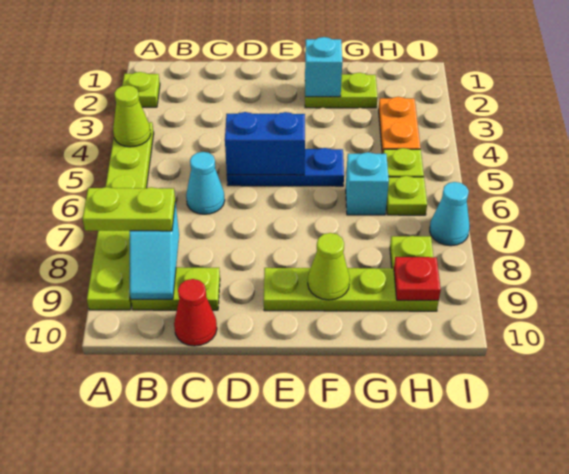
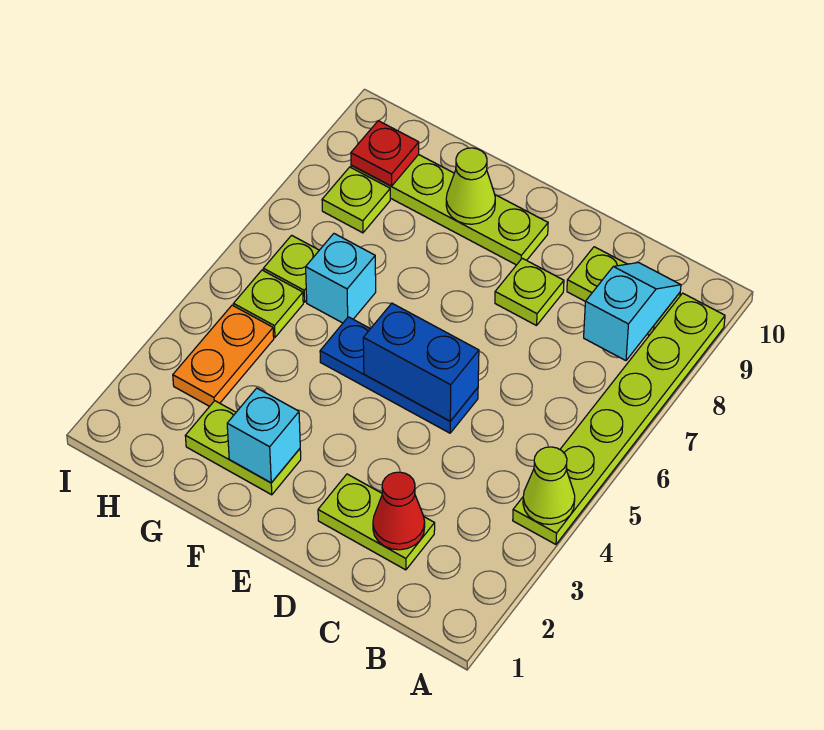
lime plate A2 level 1 -> lime plate D8 level 1
lime plate A8:B8 level 3 -> lime plate C2:D2 level 1
cyan cone C6 level 1 -> none
red cone C10 level 1 -> red cone C2 level 2
cyan cone I7 level 1 -> none

